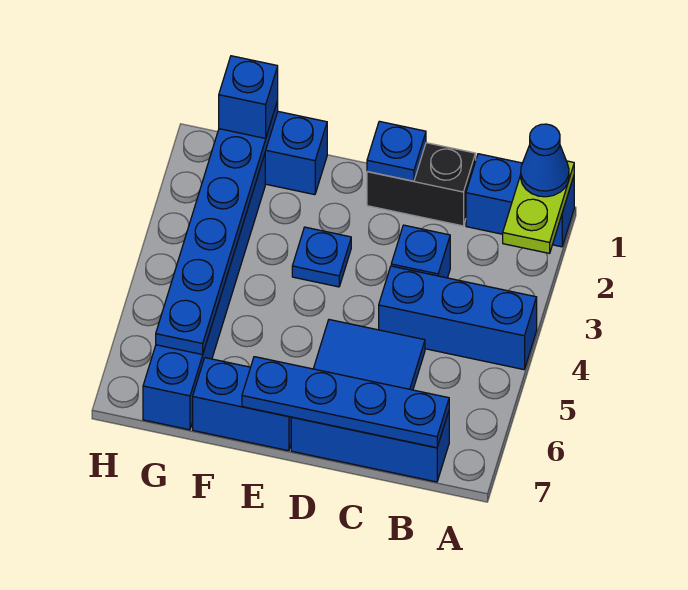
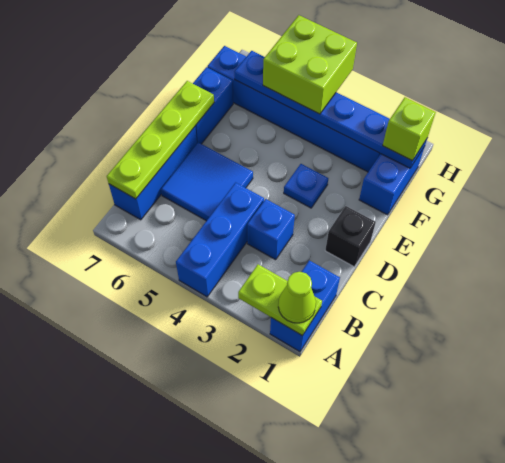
blue cone A1 level 3 -> lime cone A1 level 3
blue plate B7:E7 level 2 -> lime plate B7:E7 level 2
black brick C1:D1 level 1 -> black brick D1 level 1
blue plate D1 level 2 -> none
blue brick G1 level 3 -> lime brick G1 level 3
none -> lime brick G4:H5 level 3

